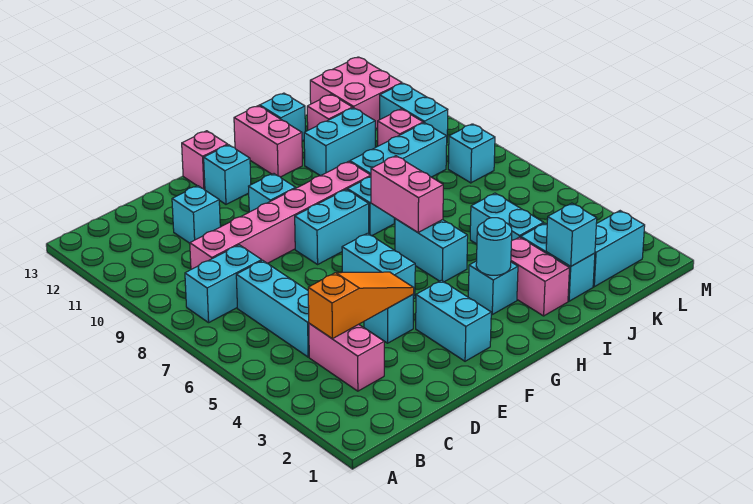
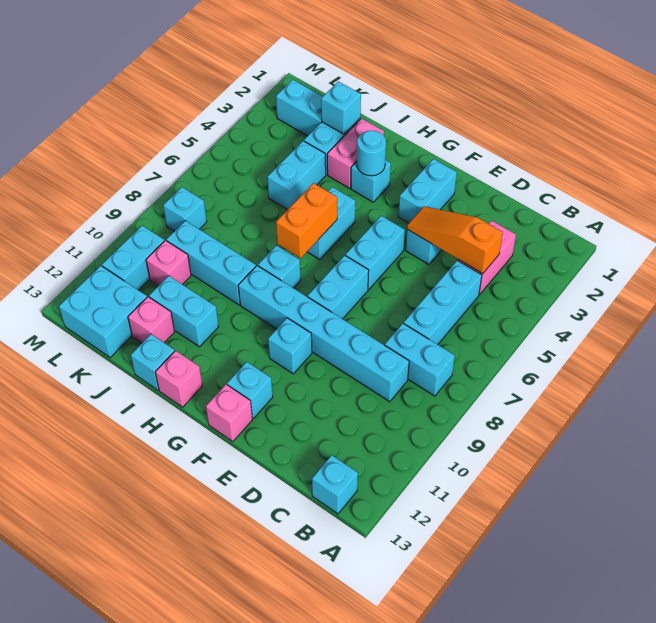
pink brick C9:H9 level 1 -> cyan brick C9:H9 level 1
cyan brick D11 level 1 -> cyan brick B13 level 1
cyan brick F8:G8 level 1 -> cyan brick F7:F8 level 1
pink brick H6:H7 level 2 -> orange brick H6:H7 level 2
pink brick H12:H13 level 1 -> pink brick H13 level 1
pink brick K12:L13 level 1 -> cyan brick K12:L13 level 1

